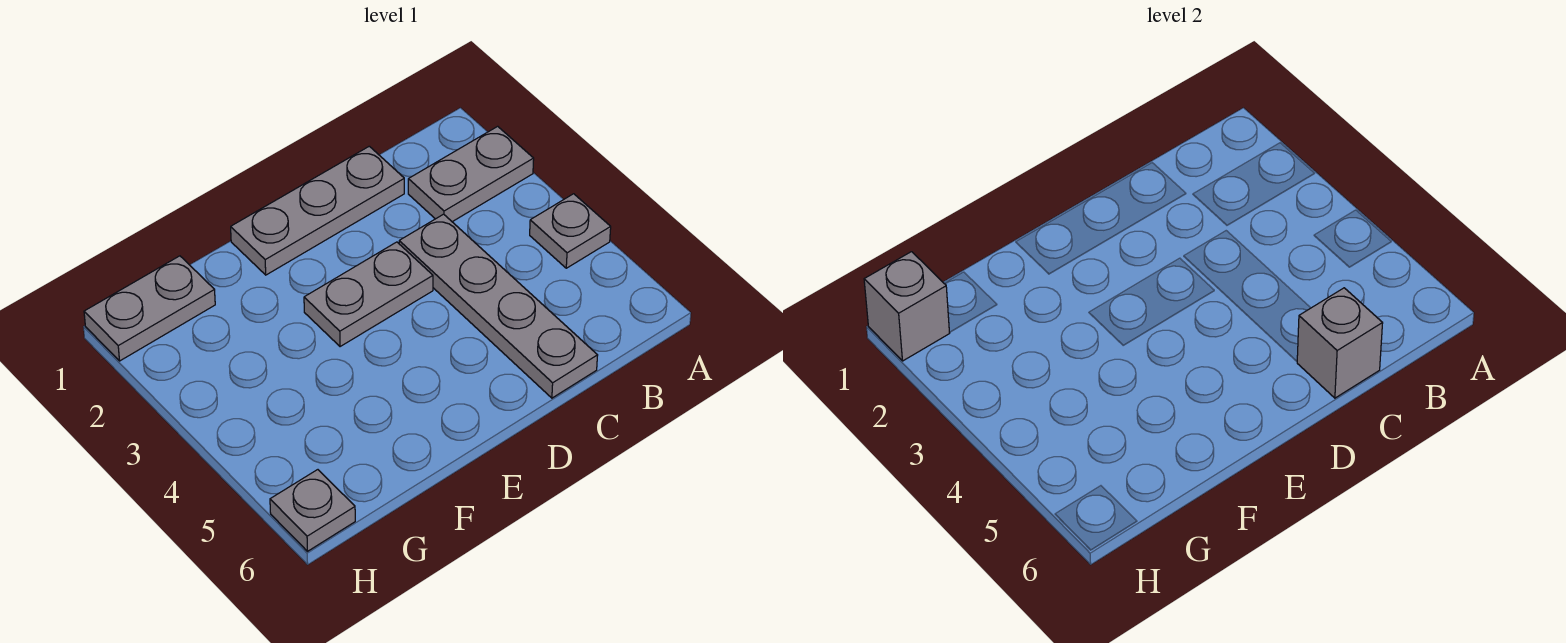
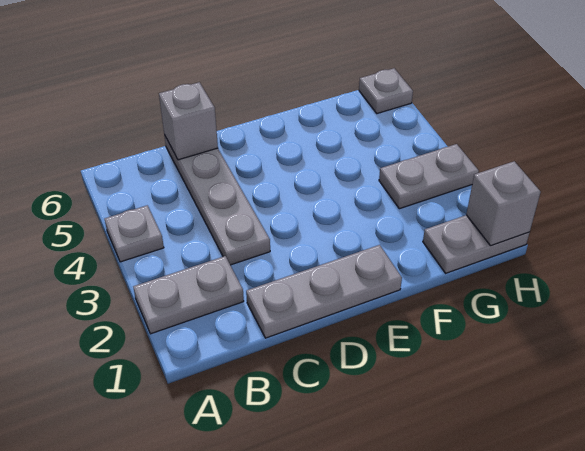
grey plate D3:E3 level 1 -> grey plate G3:H3 level 1

